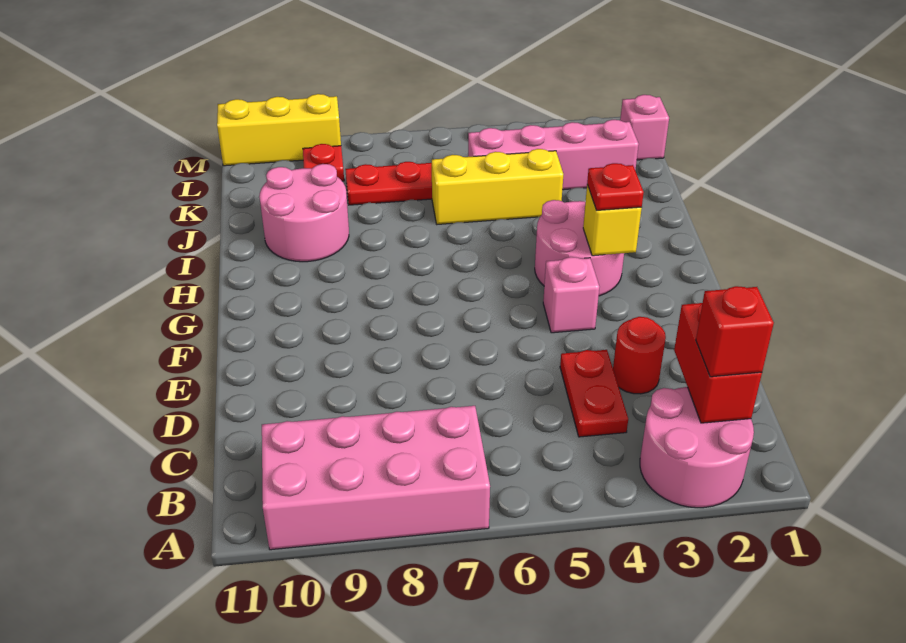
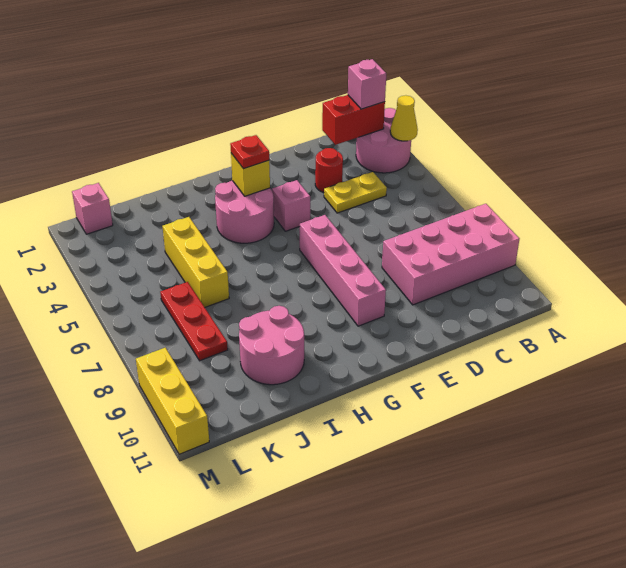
none -> yellow cone A3 level 2
pink brick A7:B10 level 1 -> pink brick A8:D9 level 1
red brick B2 level 3 -> pink brick B2 level 3
red plate C4:D4 level 1 -> yellow plate C4:D4 level 1
pink brick K2:K5 level 1 -> pink brick F6:F9 level 1
red plate L9 level 1 -> none

